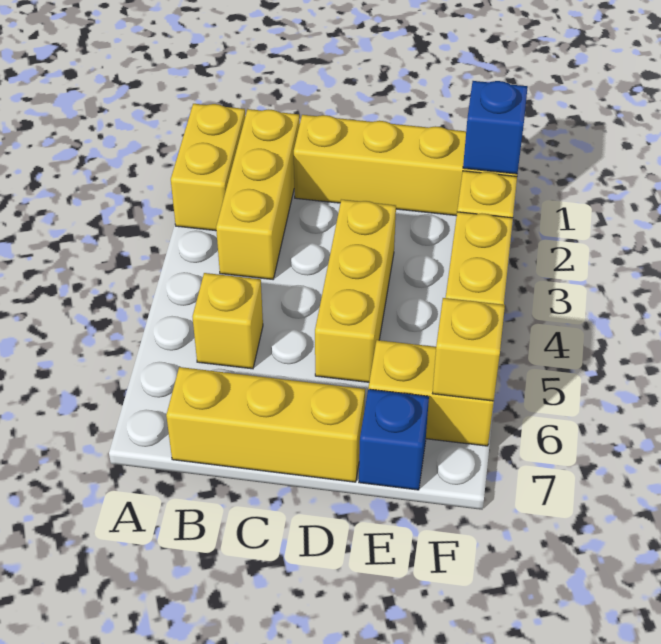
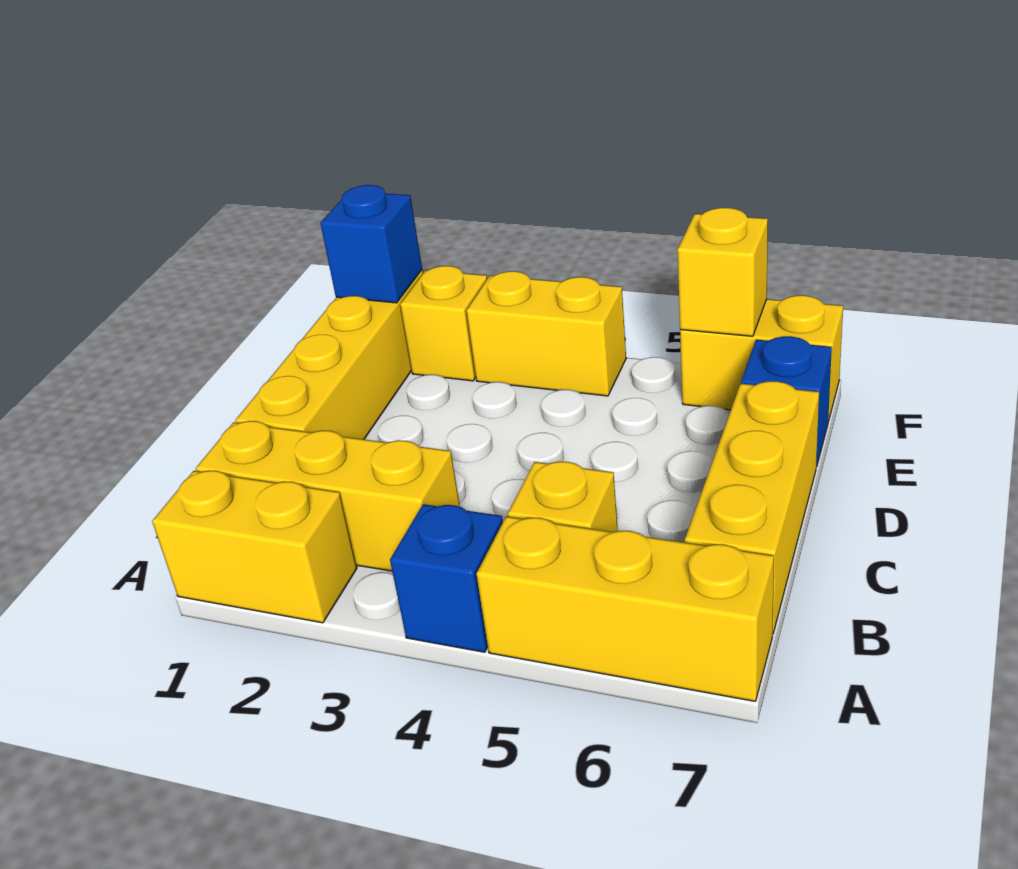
none -> blue brick A4 level 1
yellow brick D3:D5 level 1 -> yellow brick A5:A7 level 1
yellow brick E6:F6 level 1 -> yellow brick F6:F7 level 1

